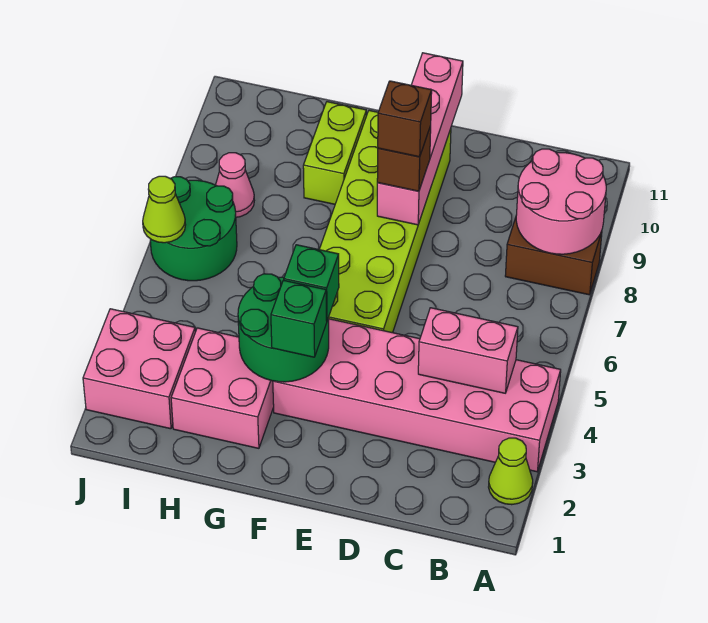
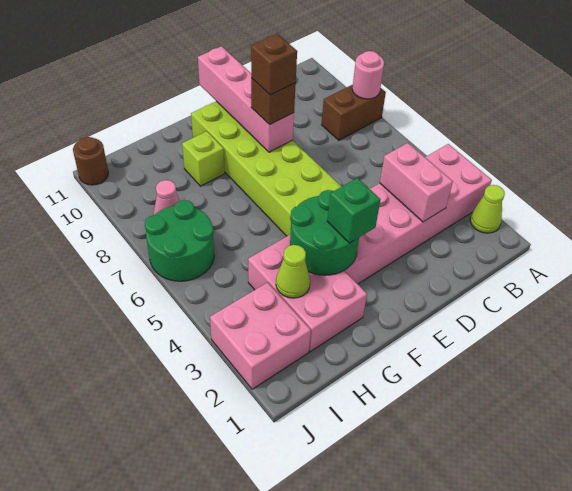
pink round brick A8:B9 level 2 -> pink round brick A8 level 2
pink brick B4:C4 level 2 -> pink brick C3:C4 level 2
green brick F4 level 3 -> none
pink brick G2:H3 level 1 -> pink brick G2:H4 level 1
lime brick G9:G10 level 1 -> lime brick G9 level 1
lime cone J6 level 2 -> lime cone H3 level 2
none -> brown round brick J11 level 1

